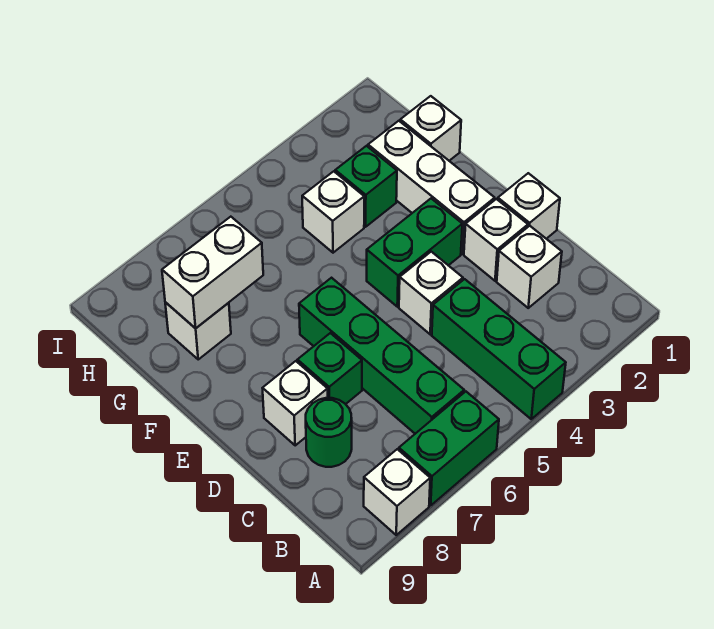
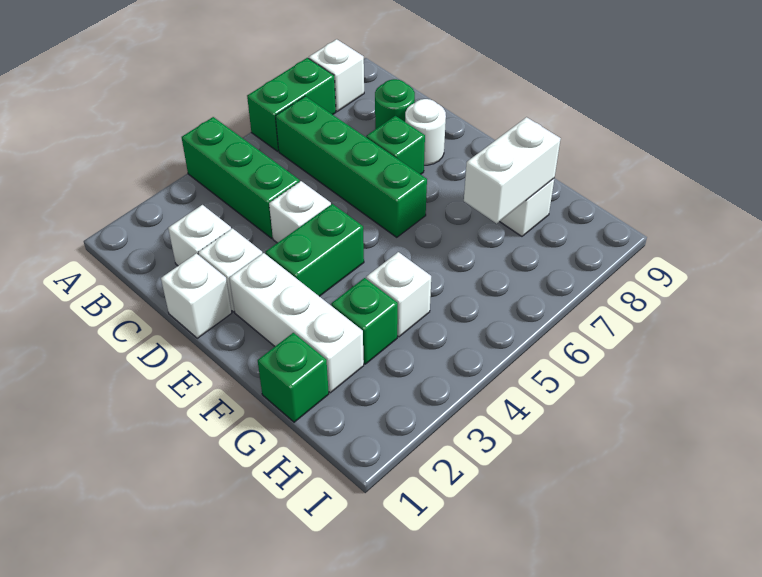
white brick D8 level 1 -> white round brick D8 level 1
white brick G1 level 1 -> green brick G1 level 1

